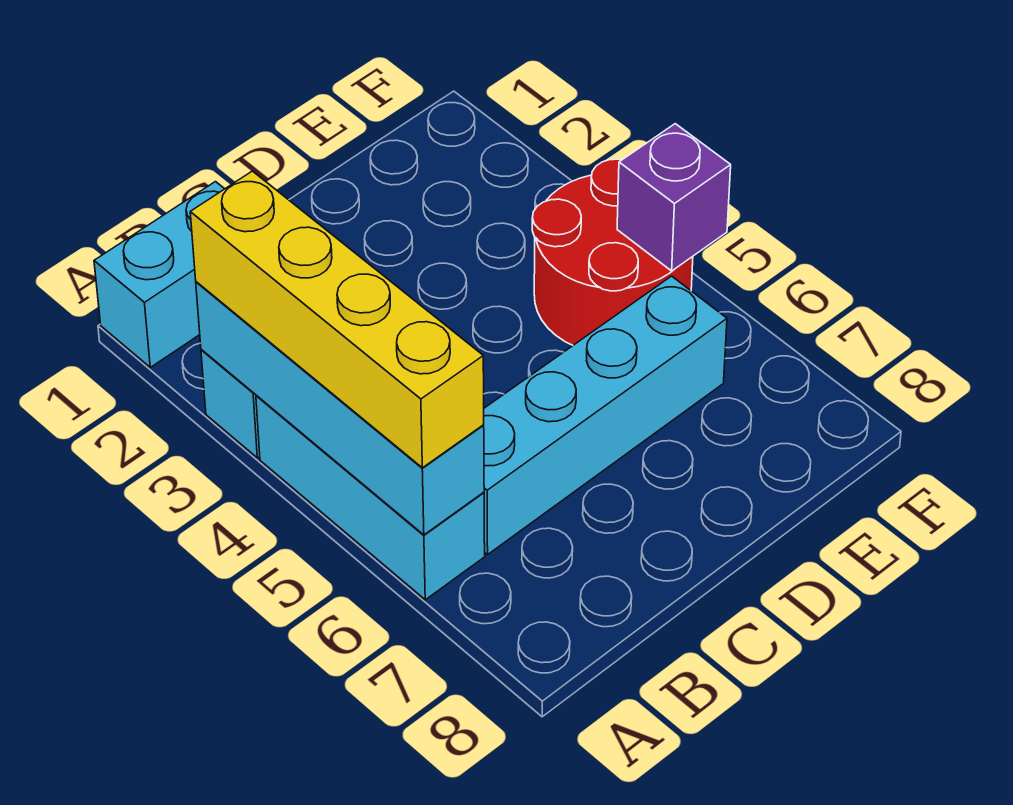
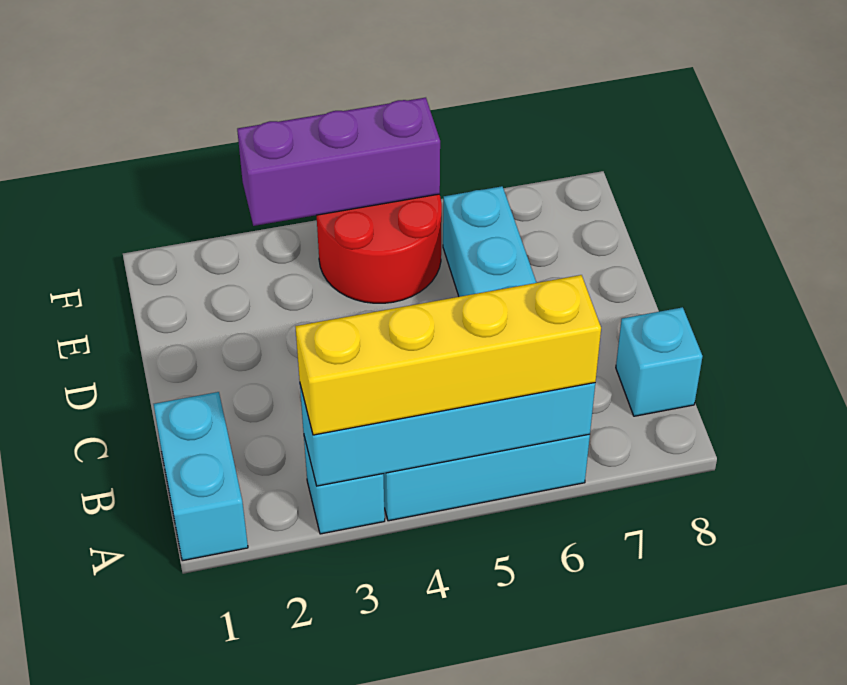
none -> cyan brick B8 level 1
purple brick F5 level 2 -> purple brick F3:F5 level 2

